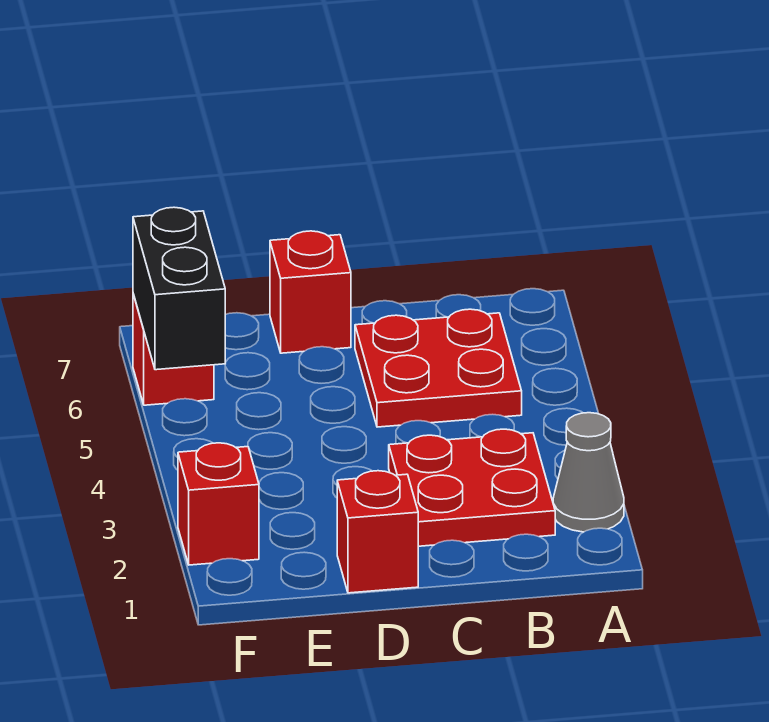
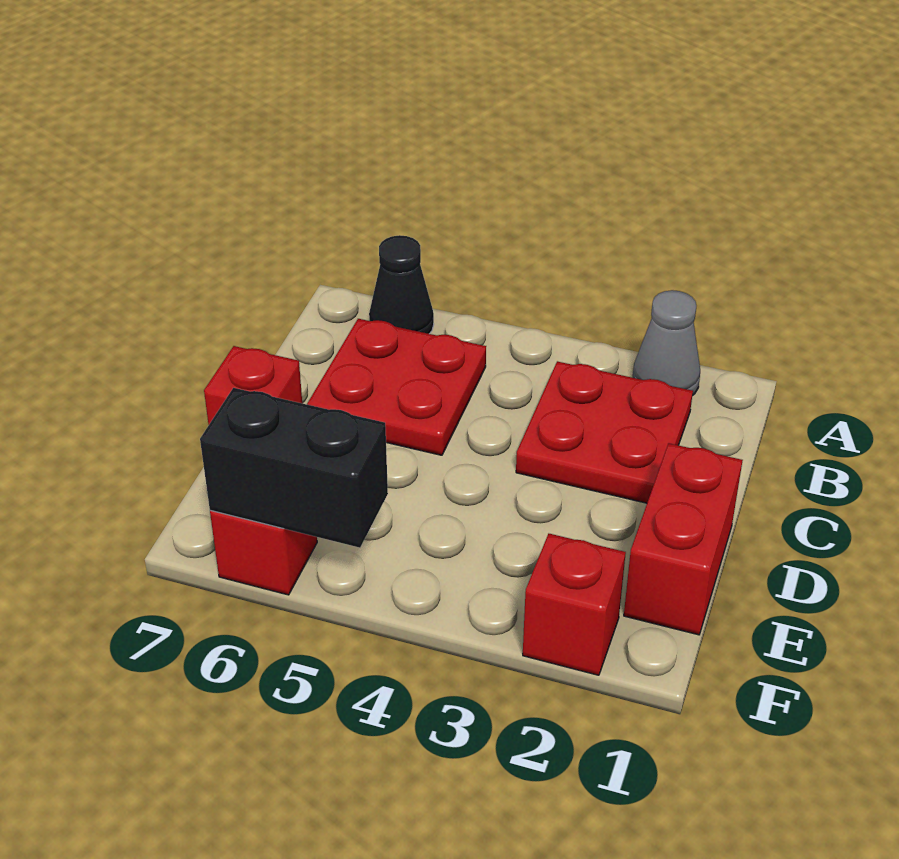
none -> black cone A6 level 1
red brick D1 level 1 -> red brick D1:E1 level 1

